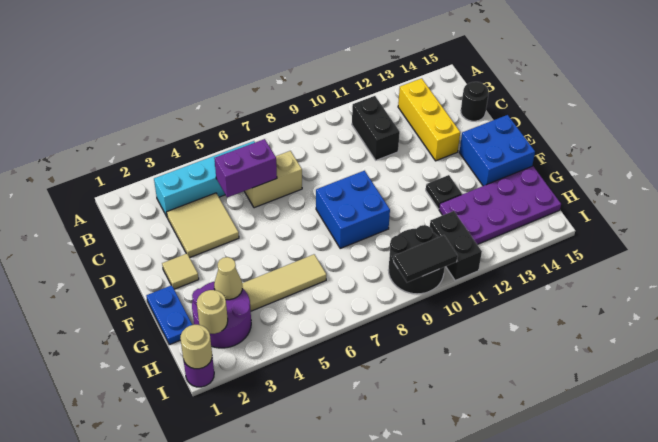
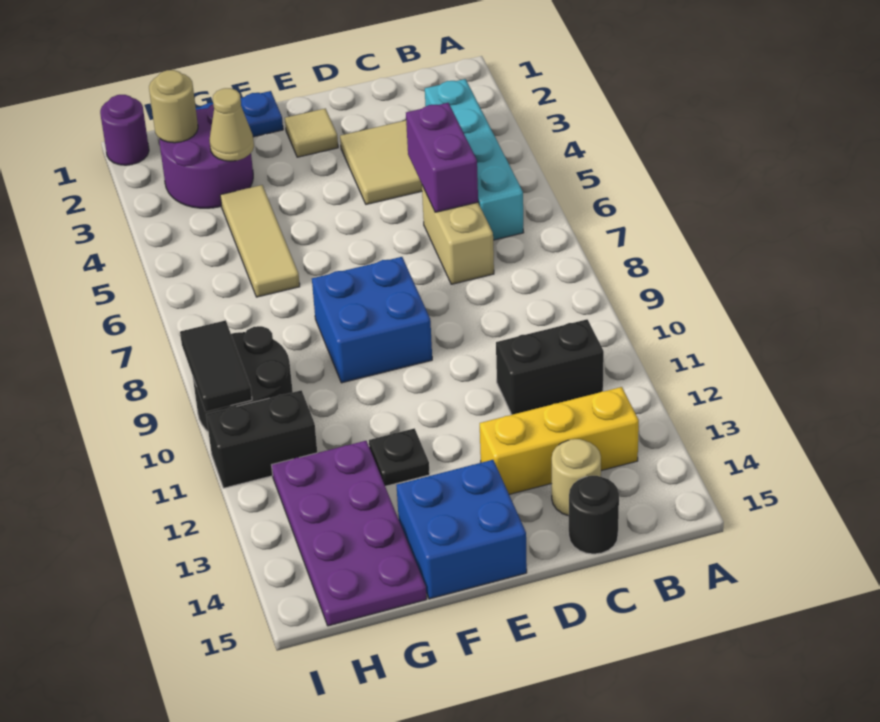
tan round brick I1 level 2 -> tan round brick C14 level 1

